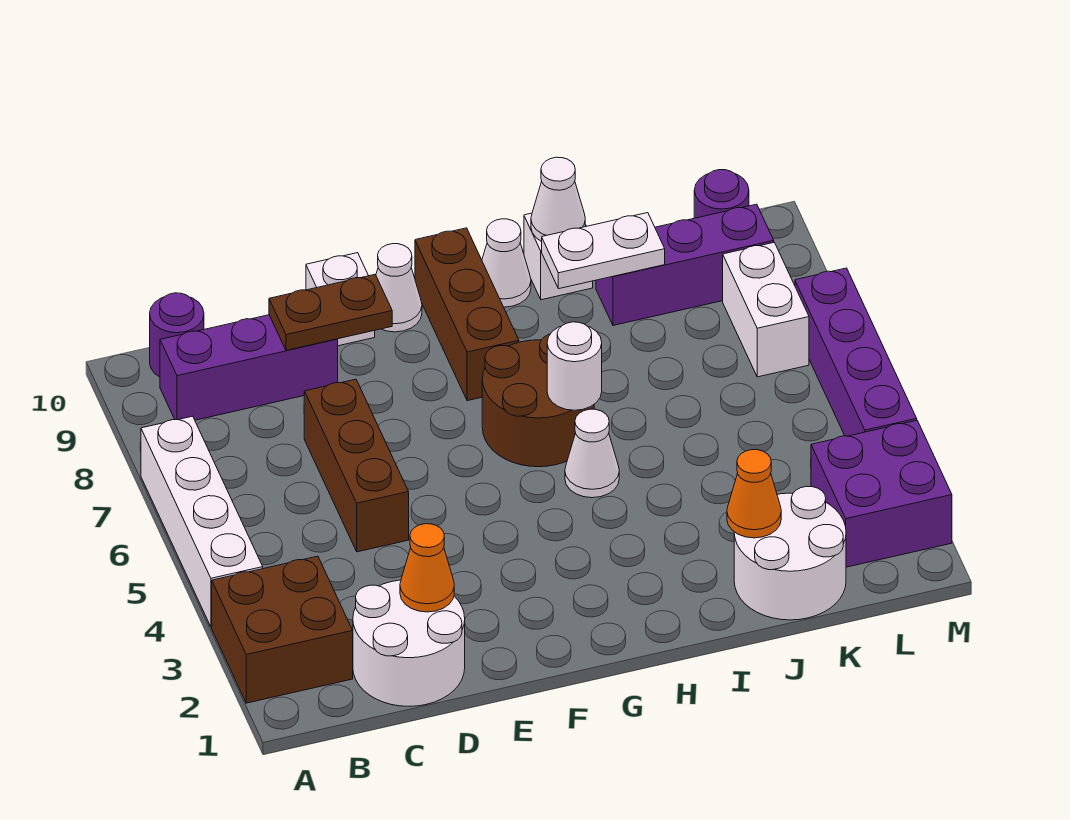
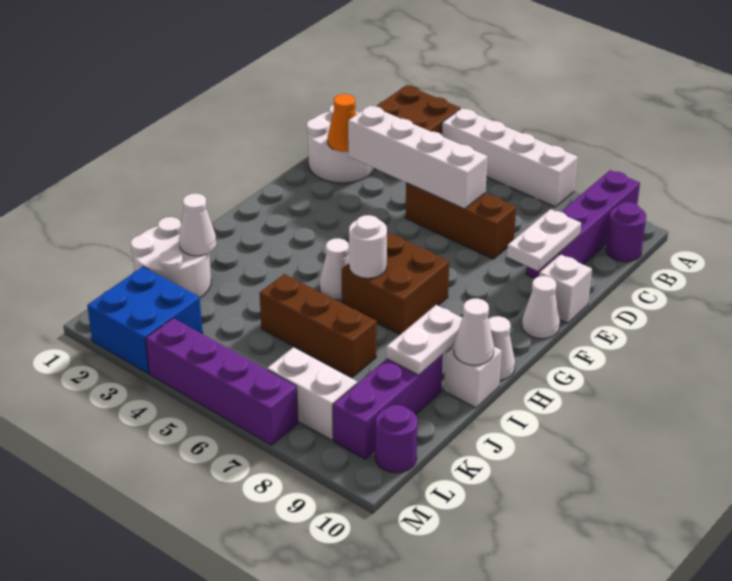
purple brick B9:D9 level 1 -> purple brick A9:D9 level 1
none -> white brick D3:D6 level 2
brown plate D9:E9 level 2 -> white plate D9:E9 level 2
brown round brick G6:H7 level 1 -> brown brick G6:H7 level 1
brown brick G8:G10 level 1 -> brown brick J5:J7 level 1
orange cone J2 level 2 -> white cone J2 level 2
purple brick L2:M3 level 1 -> blue brick L2:M3 level 1

